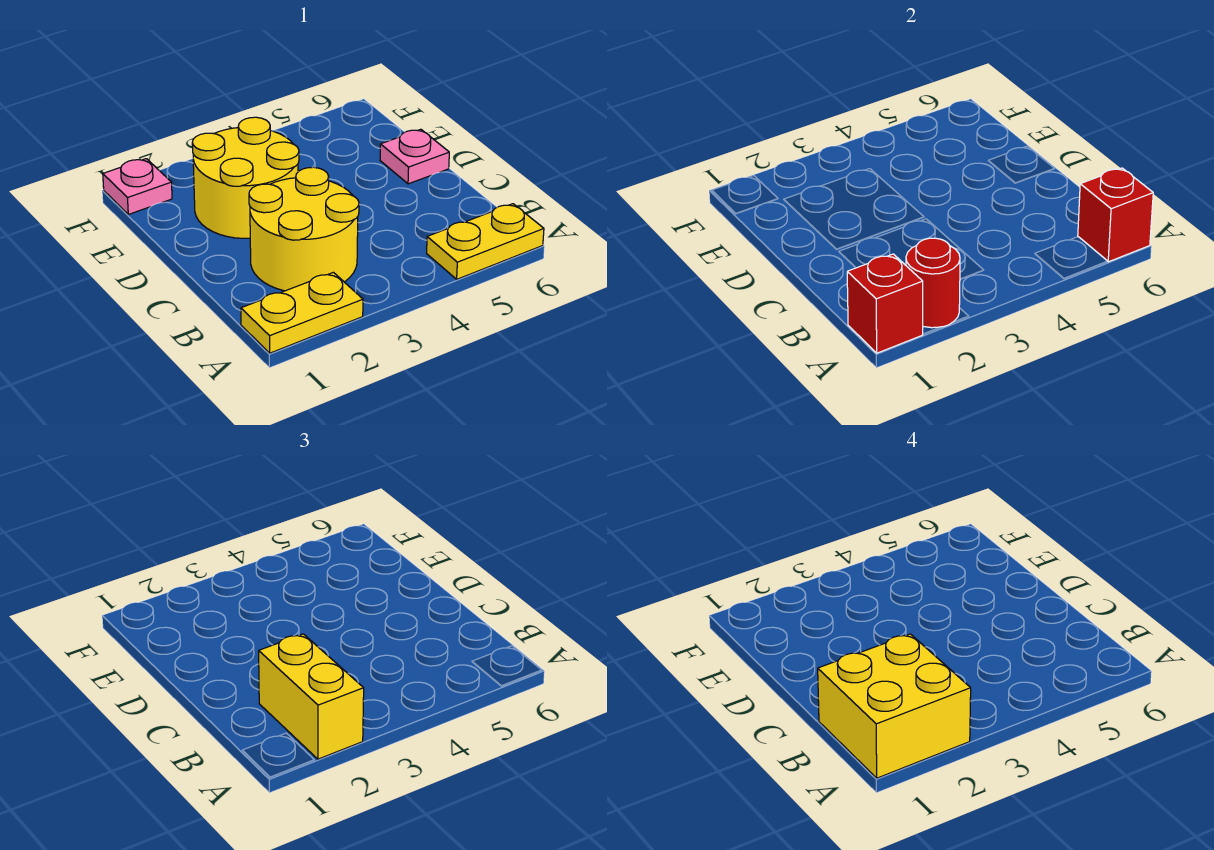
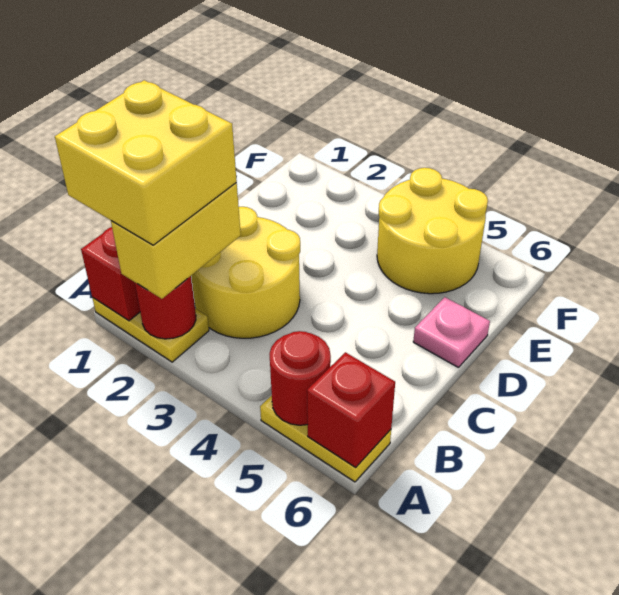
none -> red round brick A5 level 2
yellow round brick D2:E3 level 1 -> yellow round brick E4:F5 level 1
pink plate F1 level 1 -> none

